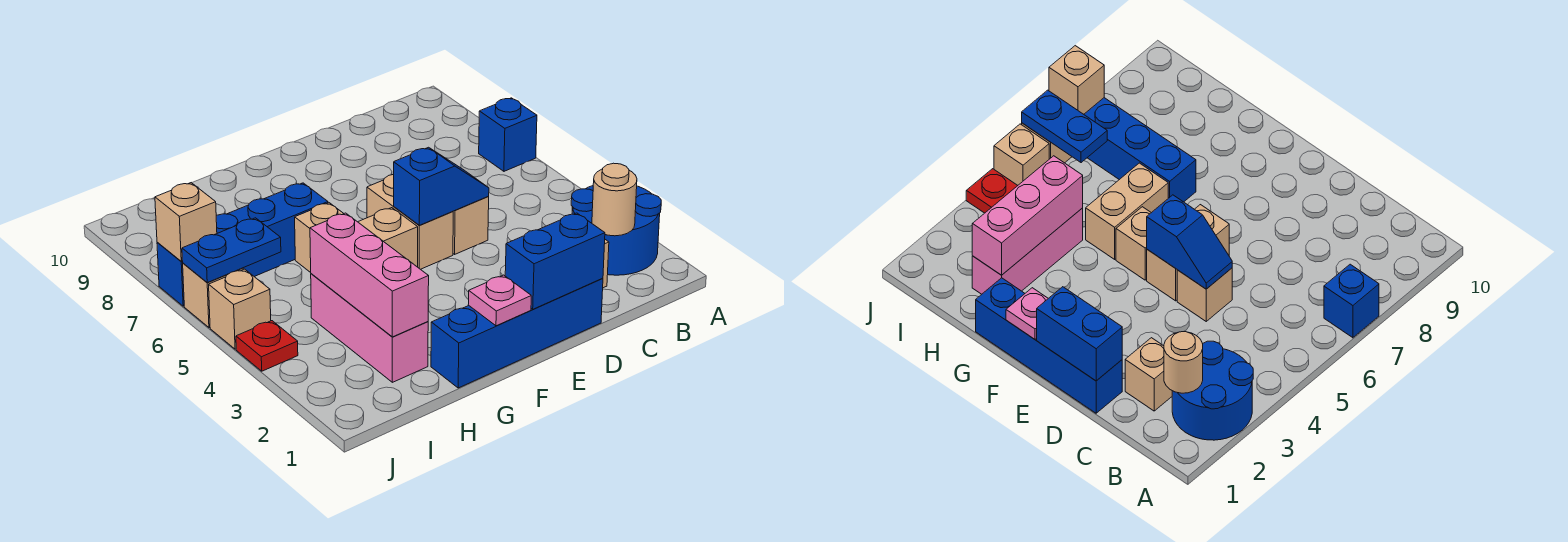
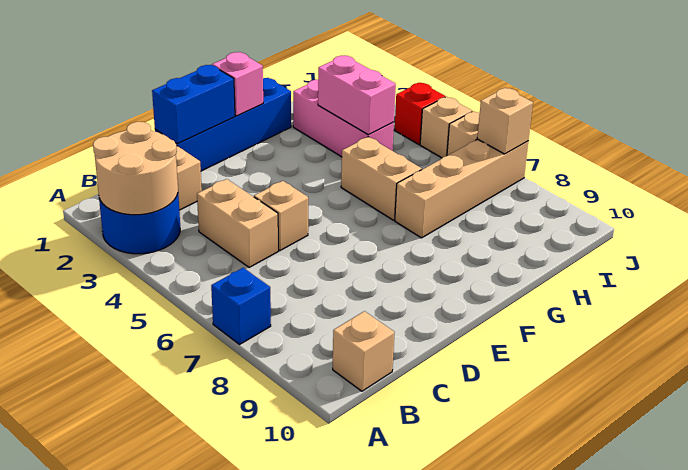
tan round brick B2 level 2 -> tan round brick A2:B3 level 2
blue slope D5:E5 level 2 top E -> none
tan brick E5:E6 level 1 -> tan brick C4:C5 level 1
pink plate F1 level 2 -> pink brick F1 level 2
tan brick F5 level 1 -> tan brick B10 level 1
blue brick G7:J7 level 1 -> tan brick G7:J7 level 1
pink brick H2:H4 level 2 -> pink brick H3:H4 level 2
blue plate I6:J6 level 2 -> none
red plate J4 level 1 -> red brick J4 level 1

